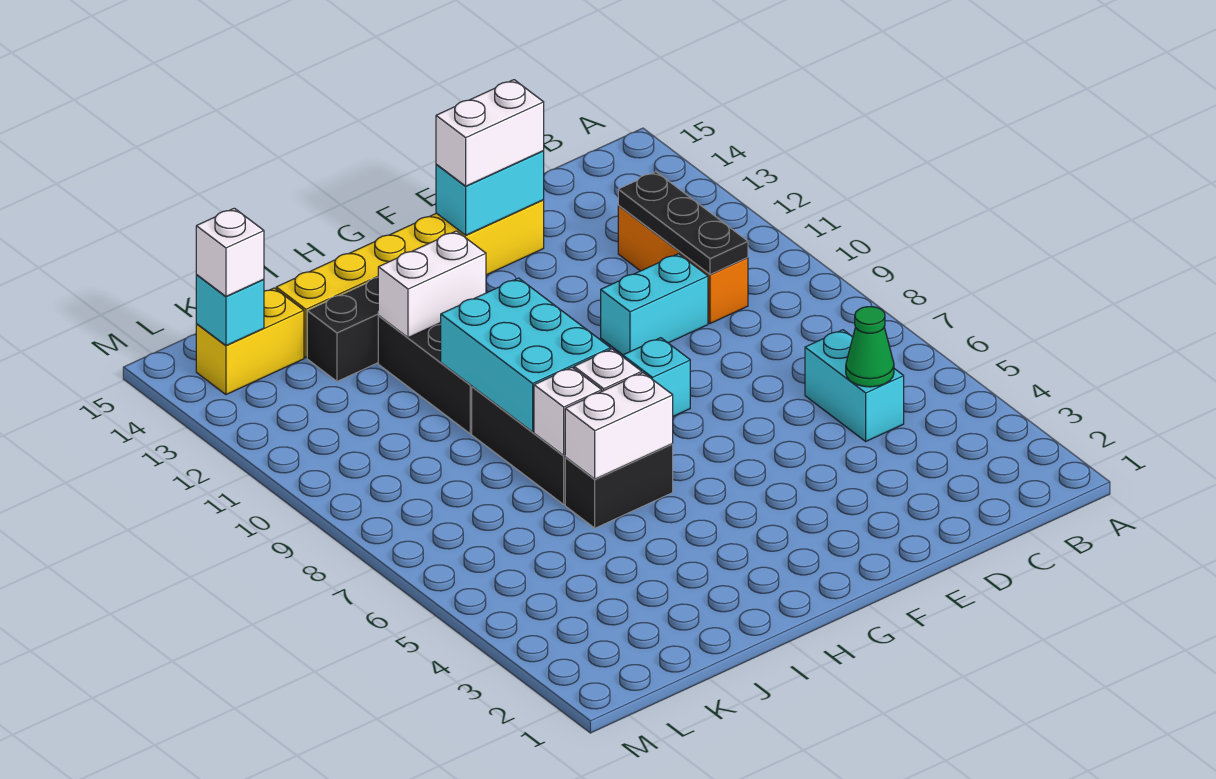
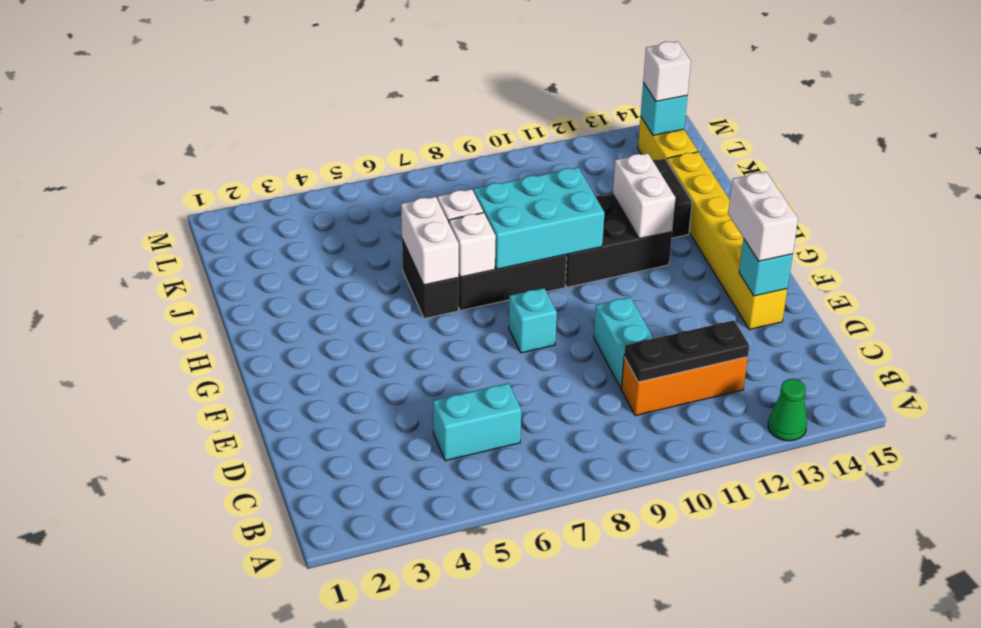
green cone C5 level 2 -> green cone A13 level 1
cyan brick E14:F14 level 2 -> cyan brick E14 level 2

